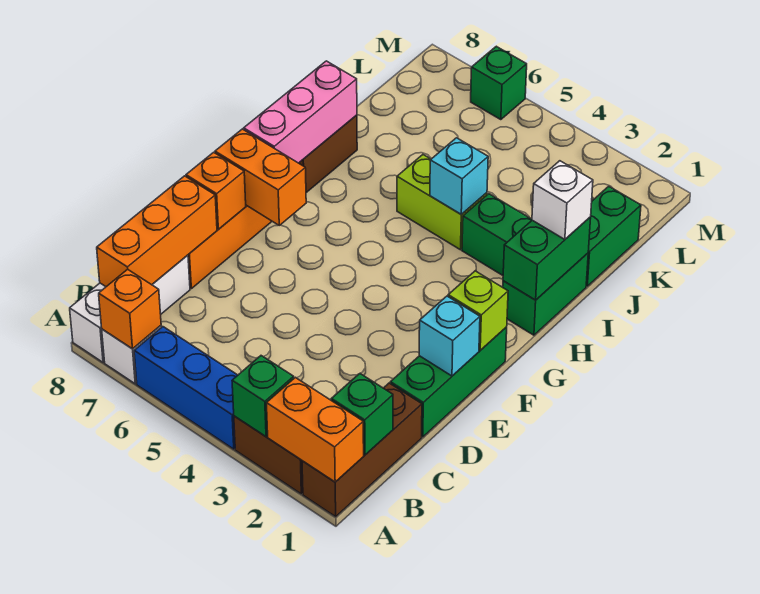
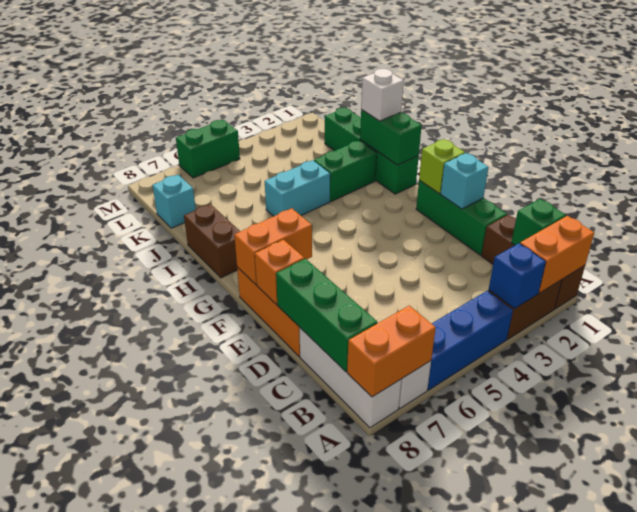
green brick A3 level 2 -> blue brick A3 level 2
orange brick A7 level 2 -> orange brick A7:A8 level 2
orange brick B8:D8 level 2 -> green brick B8:D8 level 2
pink brick G8:I8 level 2 -> none
lime brick I4:I5 level 1 -> cyan brick I4:I5 level 1
cyan brick I4 level 2 -> cyan brick K8 level 1
green brick M6 level 1 -> green brick M5:M6 level 1

